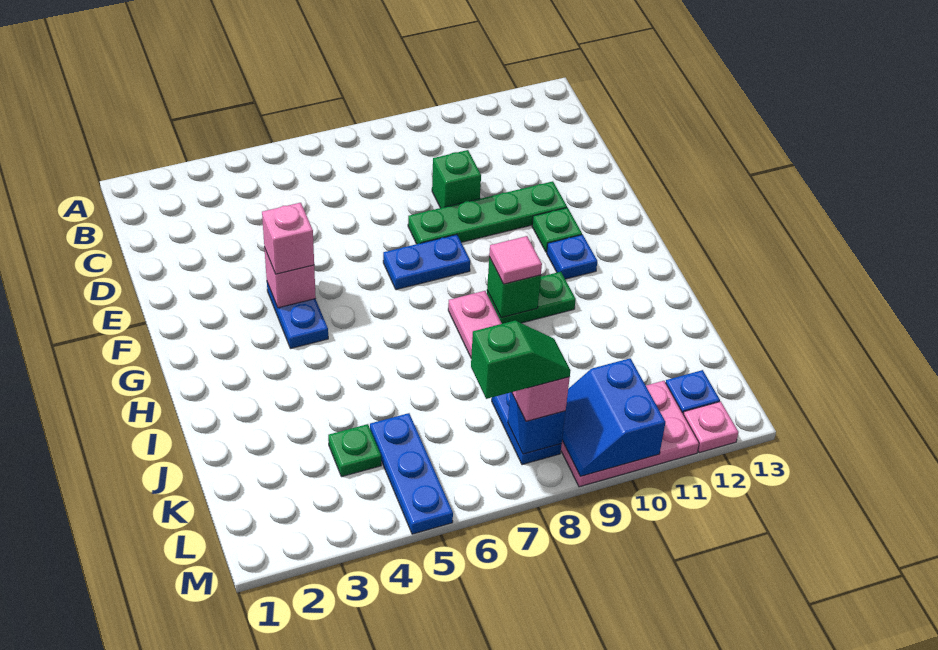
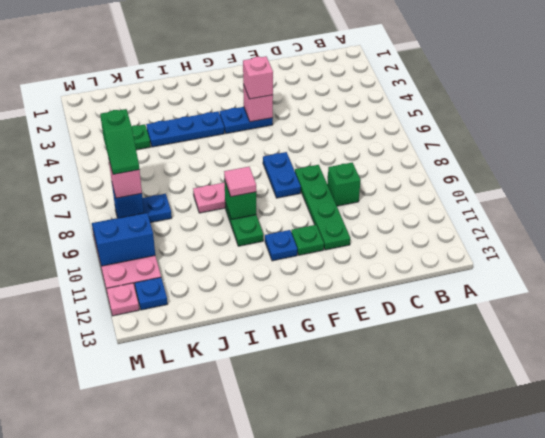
blue plate K5:M5 level 1 -> blue plate H4:J4 level 1

